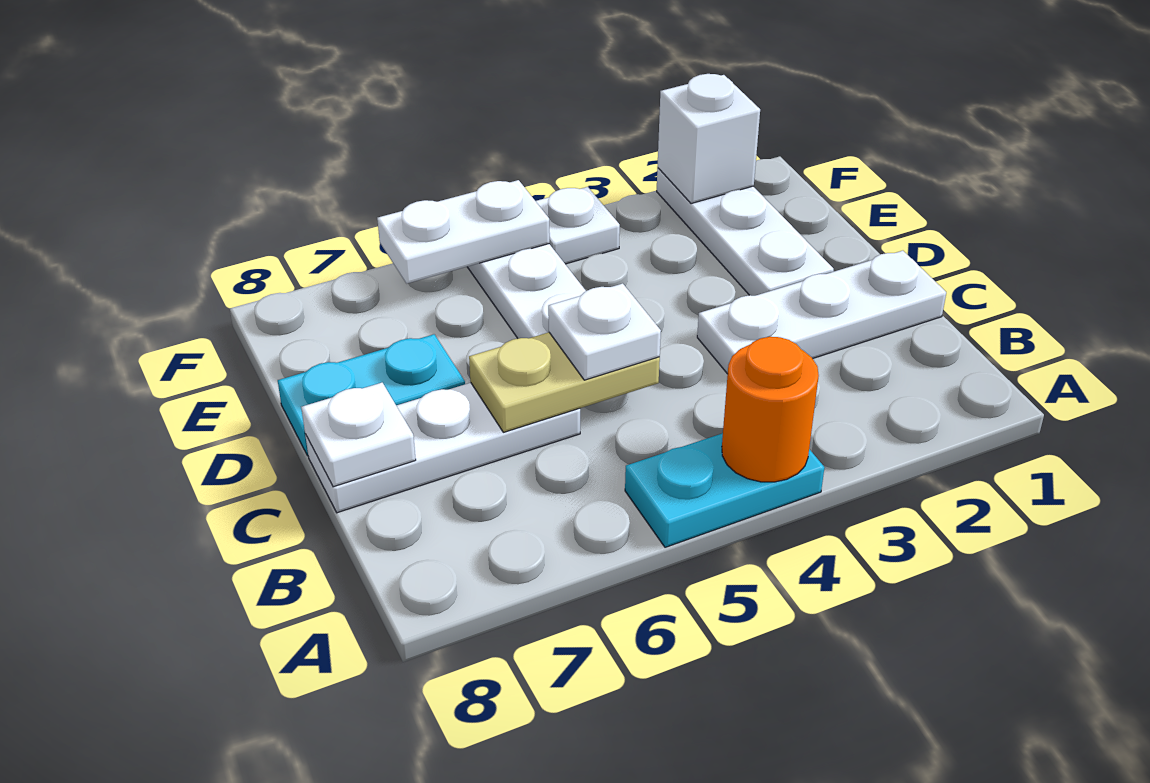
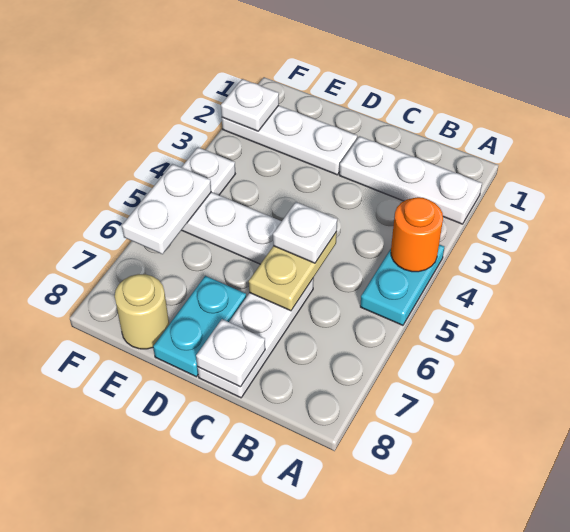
white plate C1:C3 level 1 -> white plate A2:C2 level 1
none -> tan round brick E8 level 1
white brick F2 level 2 -> white plate F2 level 2

